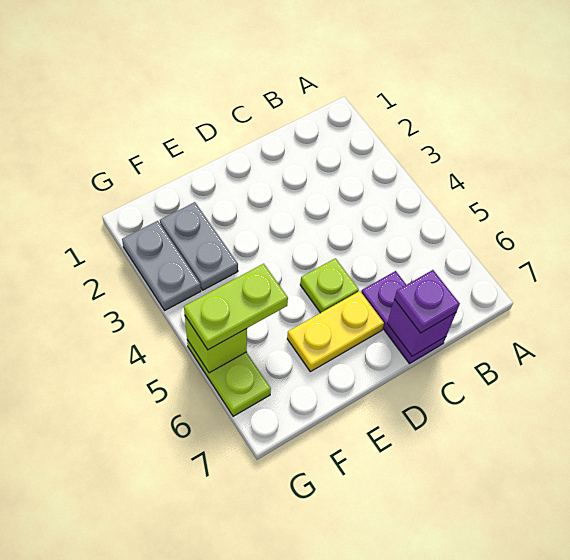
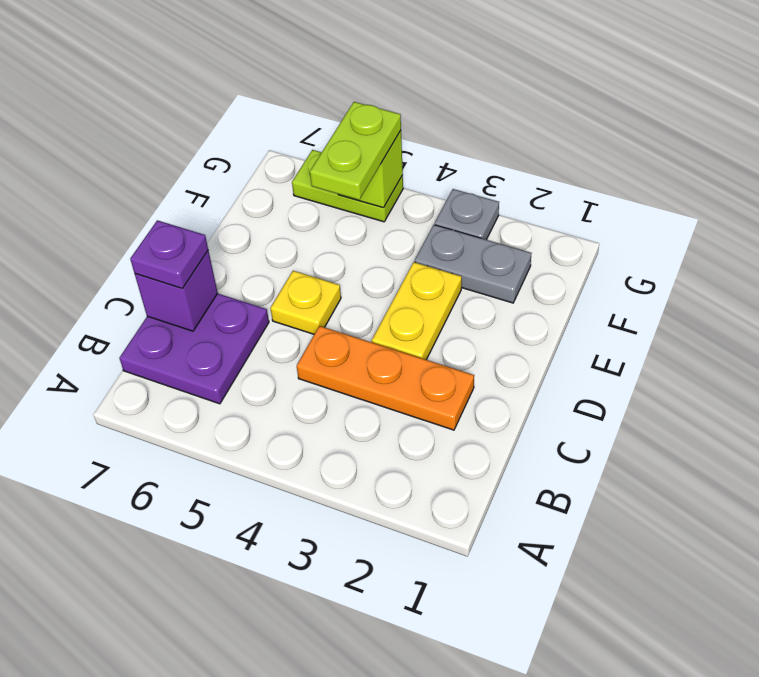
none -> orange plate C2:C4 level 1
purple plate C6:C7 level 1 -> purple plate B6:C7 level 1
lime plate D5 level 1 -> yellow plate D5 level 1
yellow plate D6:E6 level 1 -> yellow plate D3:E3 level 1
grey plate G2:G3 level 1 -> grey plate G3 level 1

